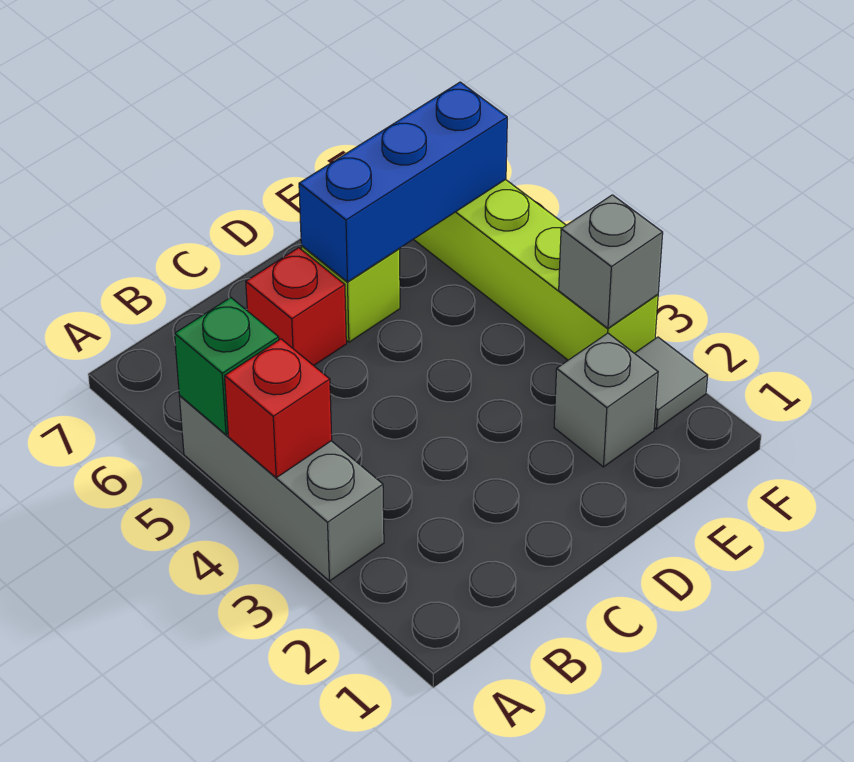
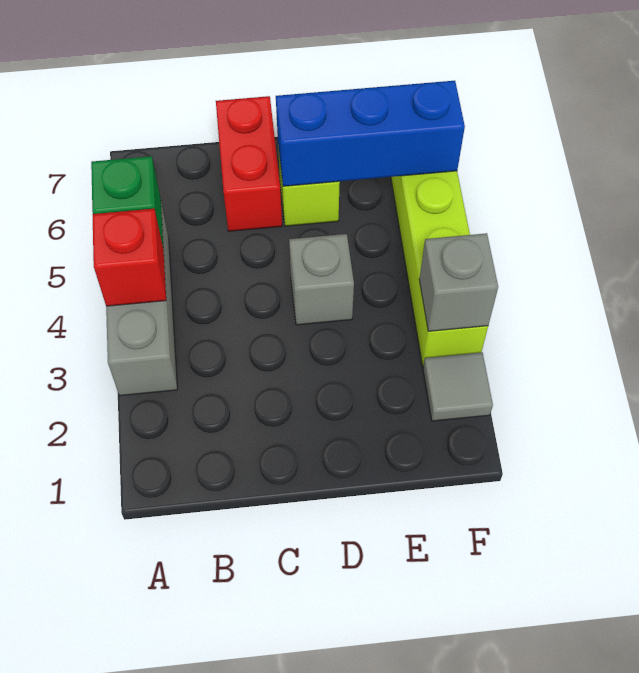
red brick C6 level 1 -> red brick C6:C7 level 1
grey brick E2 level 1 -> grey brick D4 level 1

